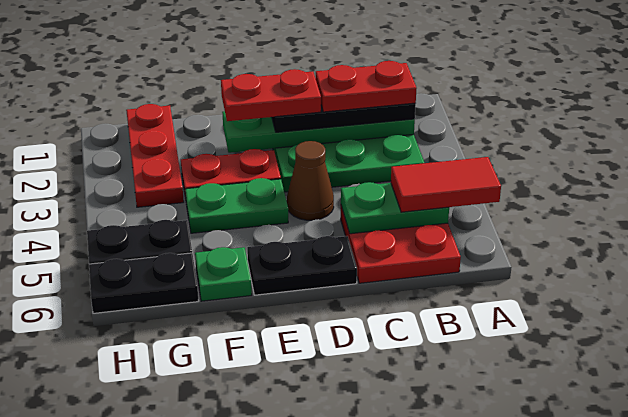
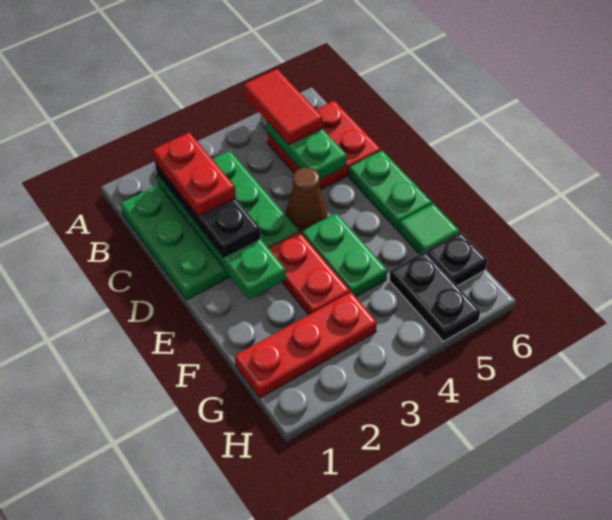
red plate D2:E2 level 4 -> none
black plate D6:E6 level 1 -> green plate D6:E6 level 1
green plate F6 level 1 -> green tile F6 level 1
black plate G6:H6 level 1 -> black plate G6 level 1

